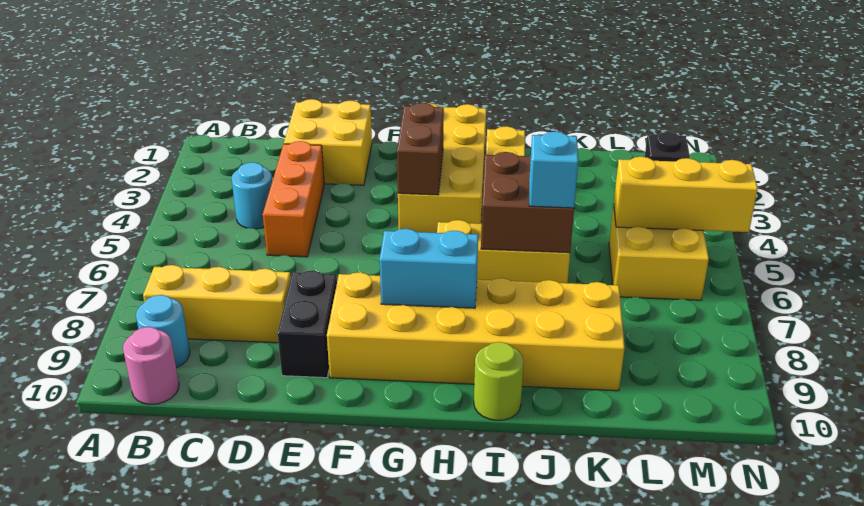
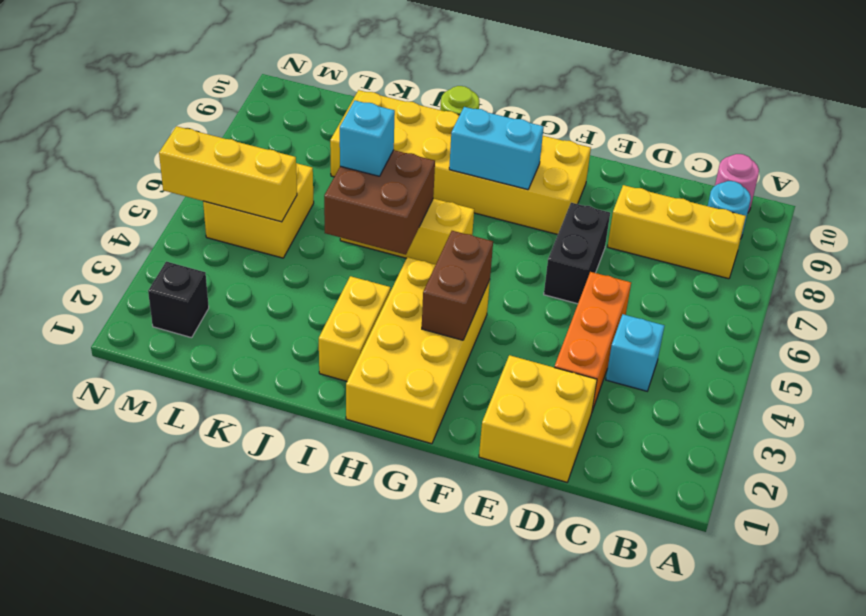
cyan round brick C4 level 1 -> cyan brick C4 level 1
black brick E8:E9 level 1 -> black brick E6:E7 level 1

